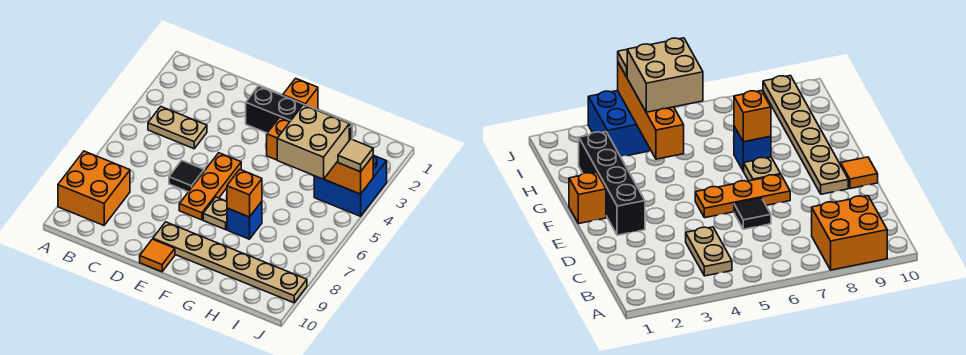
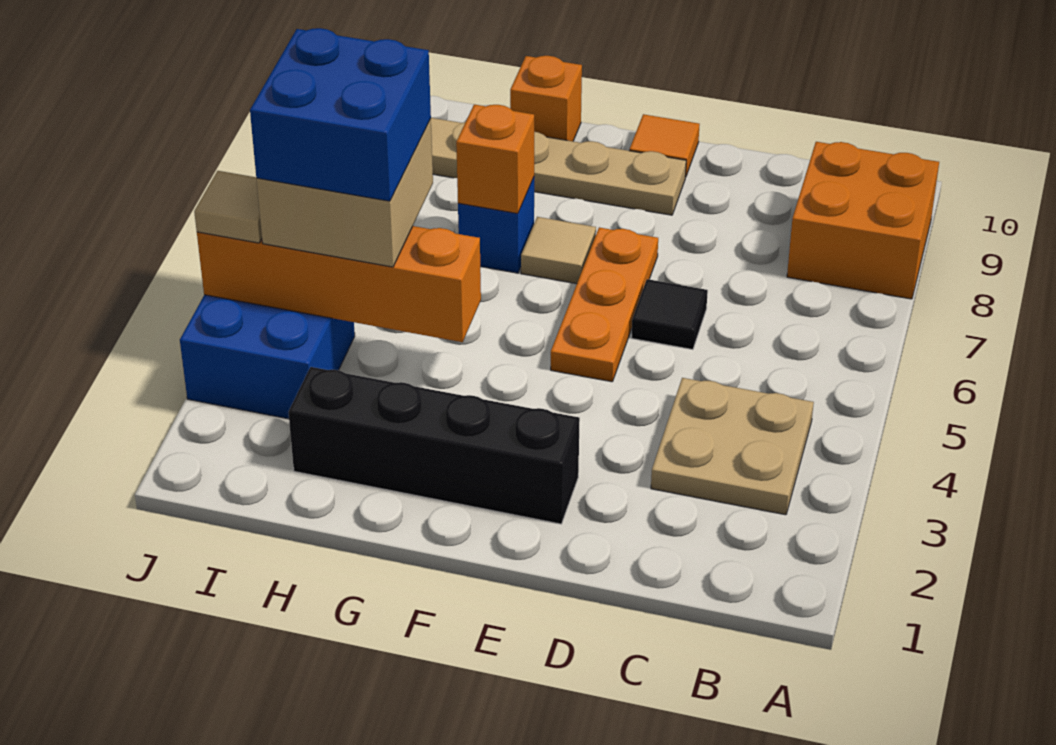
tan plate B4:C4 level 1 -> tan plate B3:C4 level 1
orange brick F1 level 1 -> orange brick G10 level 1
tan plate F7 level 1 -> tan tile F7 level 1
none -> blue brick H4:I5 level 4

